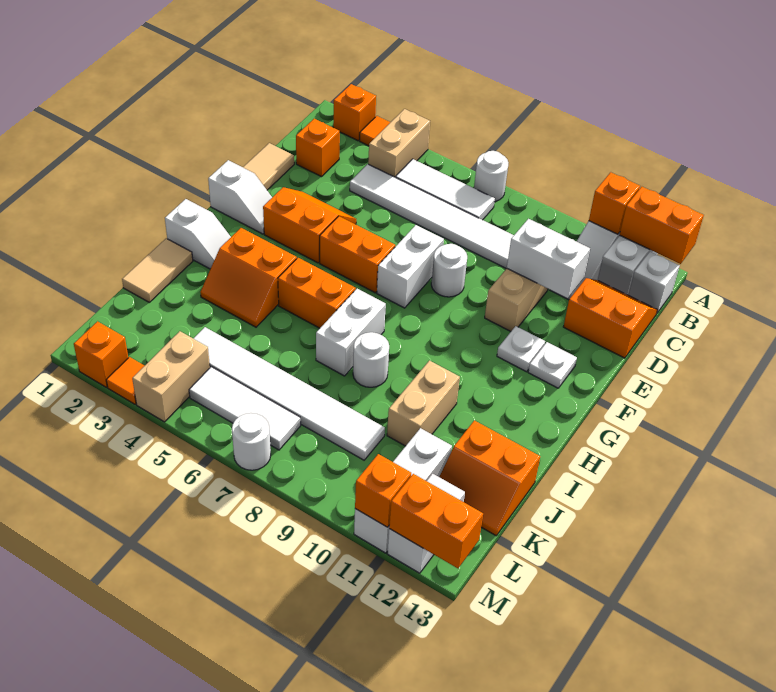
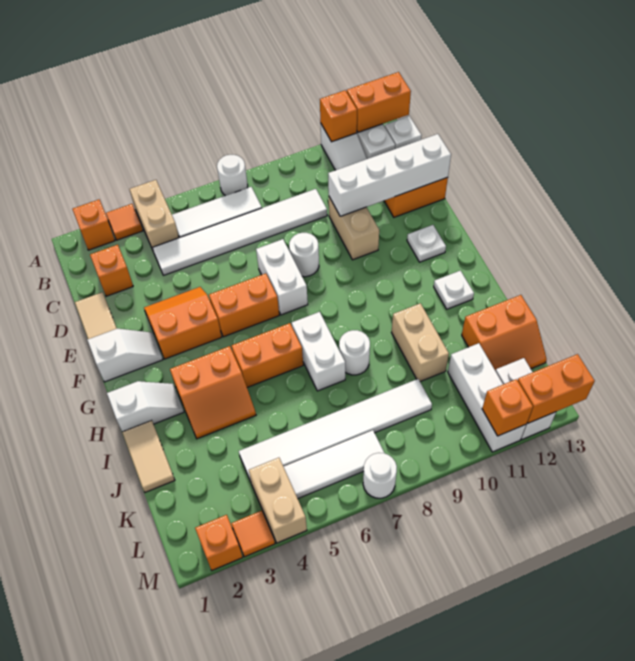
white brick D10:D11 level 2 -> white brick D10:D13 level 2
white plate F11 level 1 -> white plate H12 level 1

